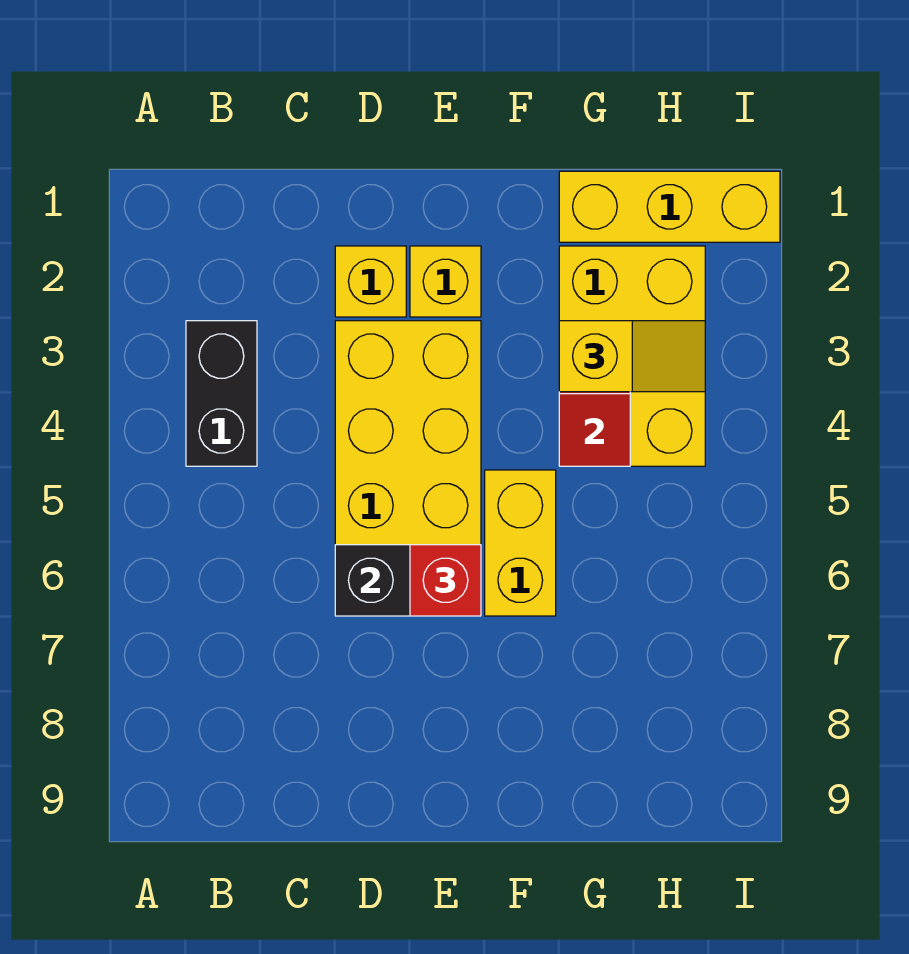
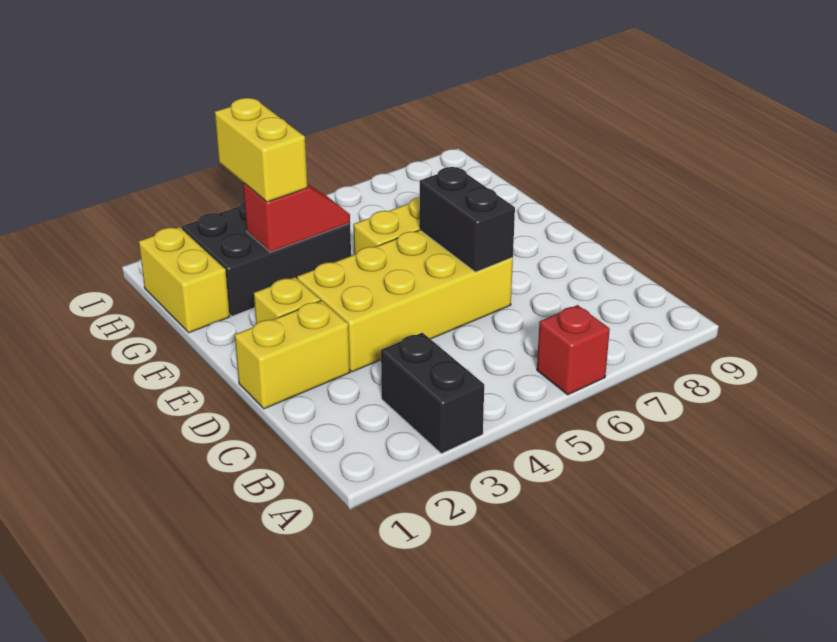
black brick B3:B4 level 1 -> black brick A3:B3 level 1
yellow brick D2 level 1 -> yellow brick D1:D2 level 1
red brick E6 level 3 -> red brick A6 level 1
yellow brick G1:I1 level 1 -> yellow brick G1:H1 level 1
yellow brick G2:H4 level 1 -> black brick G2:H4 level 1
yellow slope G3:H3 level 3 top G -> yellow brick G3:H3 level 3

